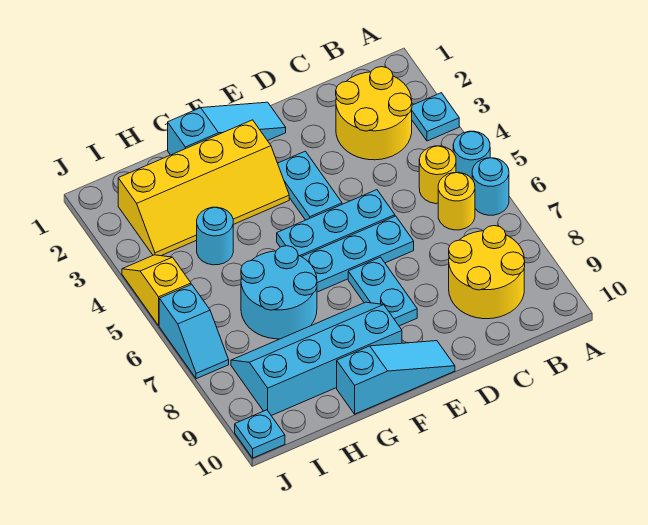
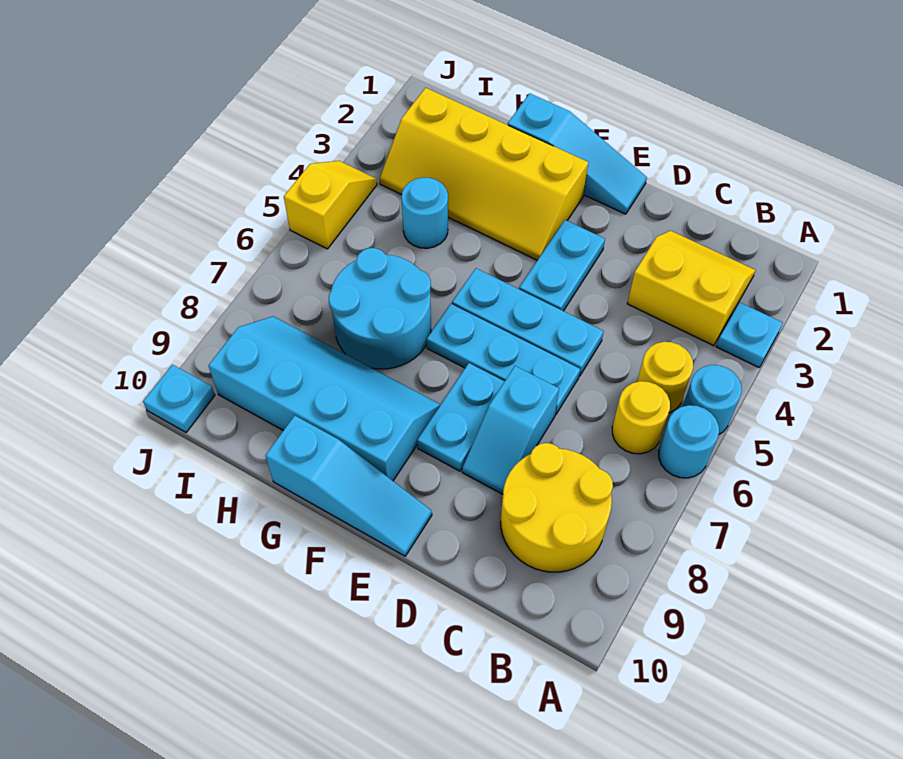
yellow round brick B2:C3 level 1 -> yellow slope B2:C3 level 1 top 3
cyan slope J6:J7 level 1 top 6 -> cyan slope D7:D8 level 1 top 7

